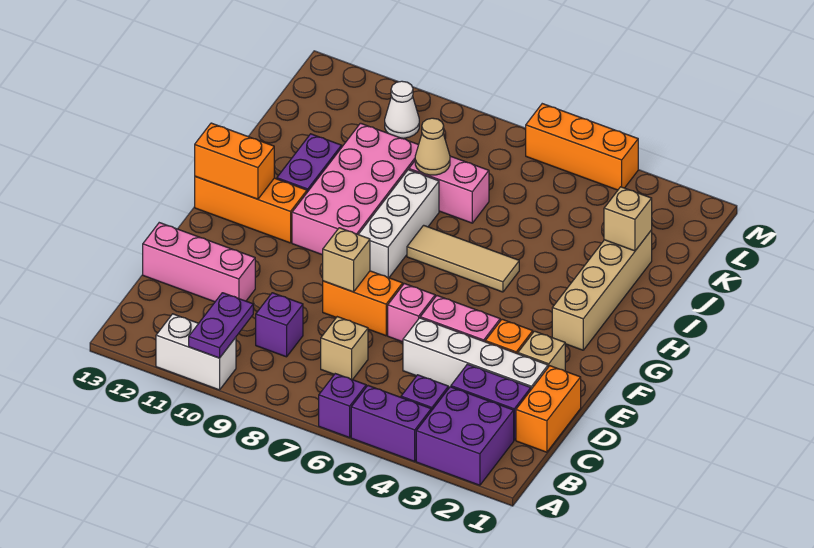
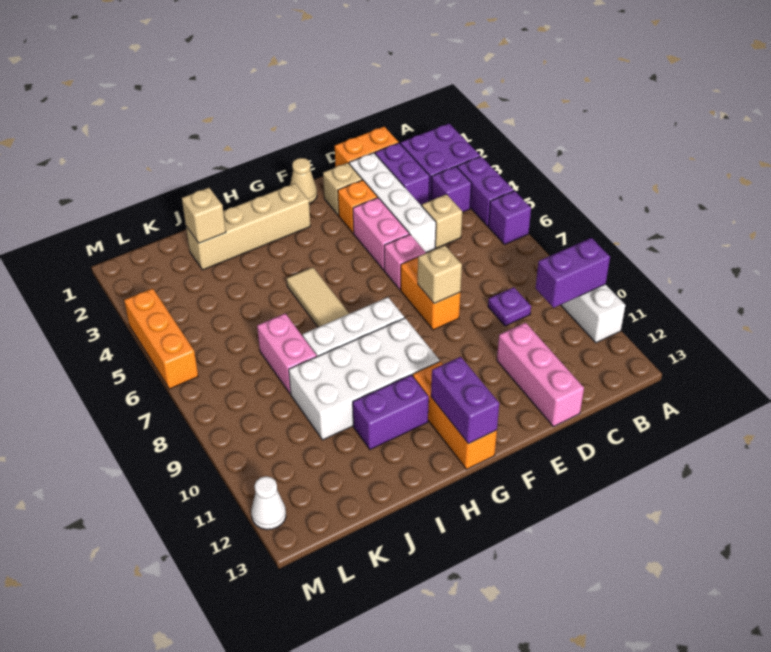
purple plate A10:B10 level 2 -> purple brick A10:B10 level 2
tan brick C7 level 1 -> tan brick C5 level 1
purple brick C9 level 1 -> purple plate C9 level 1
pink brick G9:J10 level 1 -> white brick G9:J10 level 1
orange brick G12:G13 level 2 -> purple brick G12:G13 level 2
tan cone J8 level 2 -> tan cone F1 level 1
white cone L10 level 1 -> white cone M12 level 1

